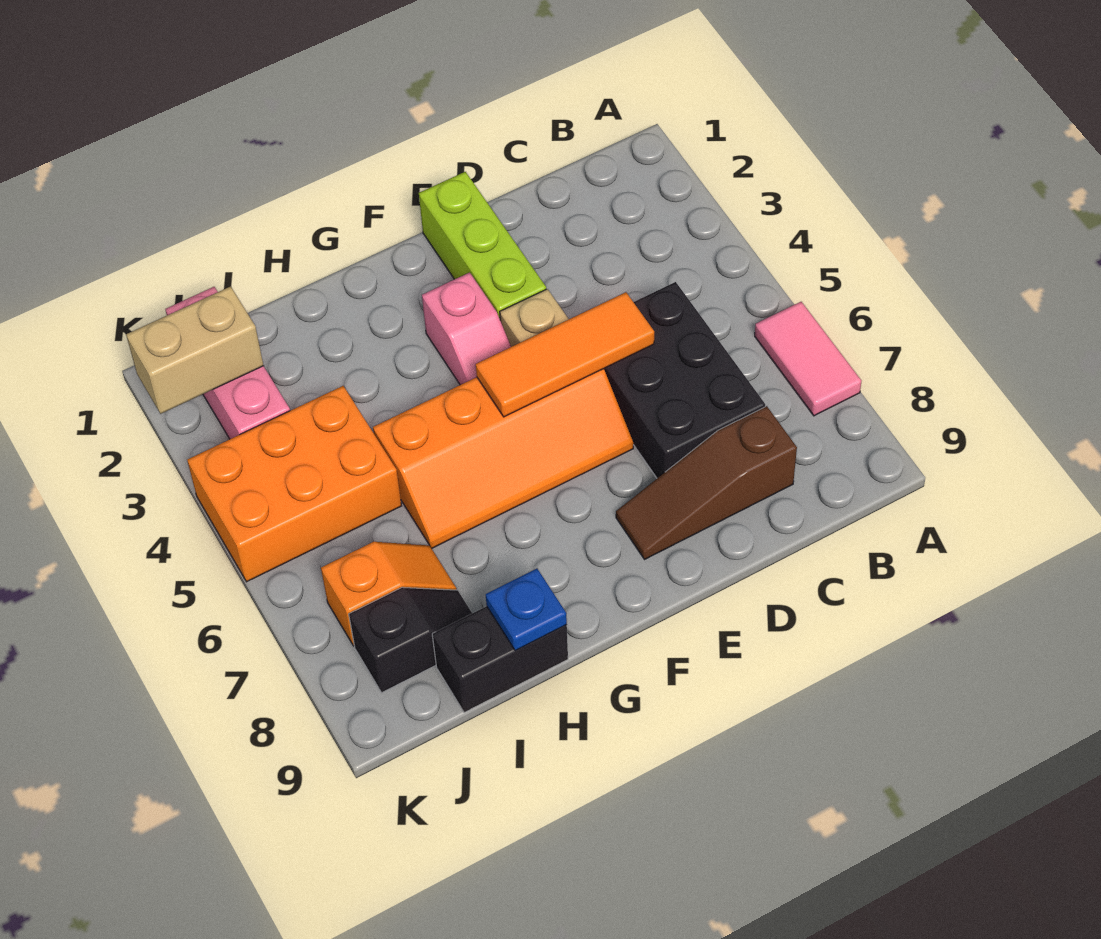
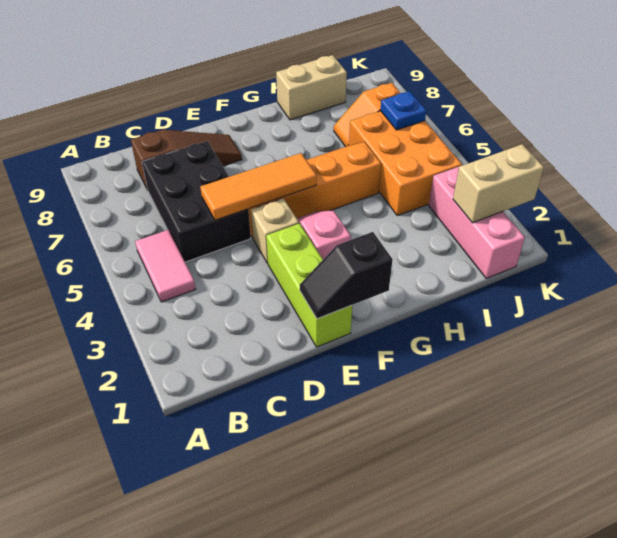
pink tile A6:A7 level 1 -> pink tile B4:B5 level 1
black brick H9:I9 level 1 -> tan brick H9:I9 level 1
blue plate H9 level 2 -> blue plate J6 level 2
orange brick I4:K5 level 1 -> orange brick I4:J6 level 1
black slope I8:J8 level 1 top J -> black slope E1:F1 level 2 top F

